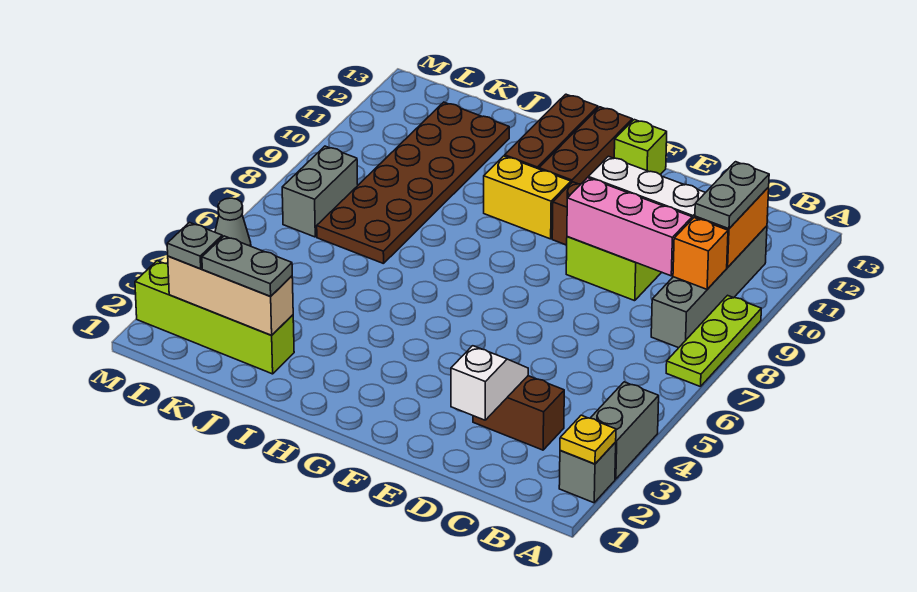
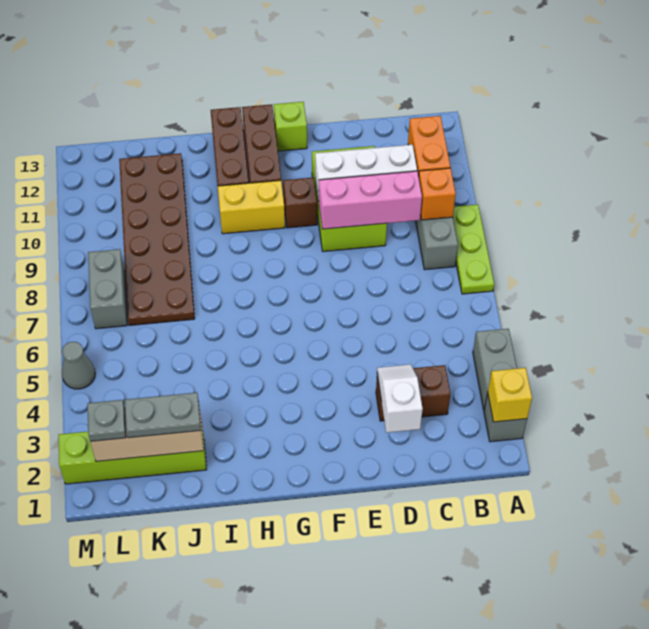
yellow plate A2 level 2 -> yellow brick A2 level 2
grey plate B10:B11 level 3 -> none

